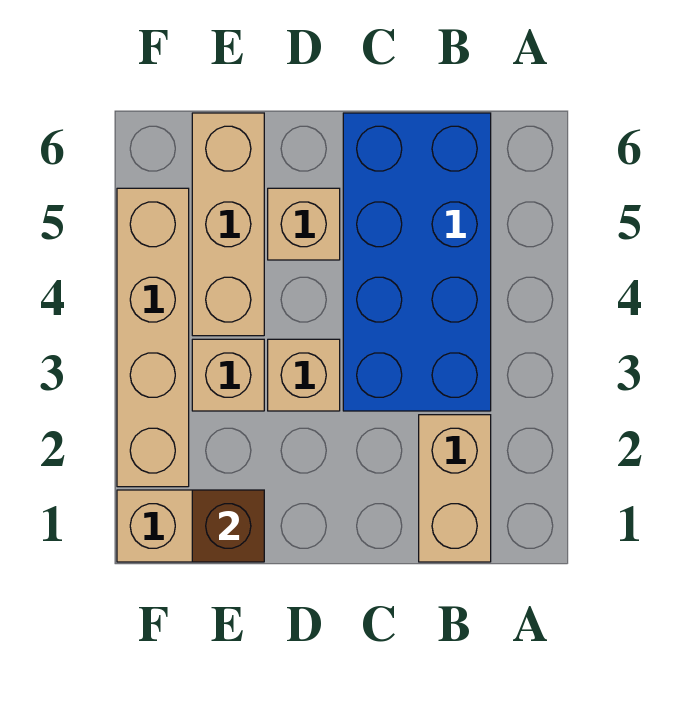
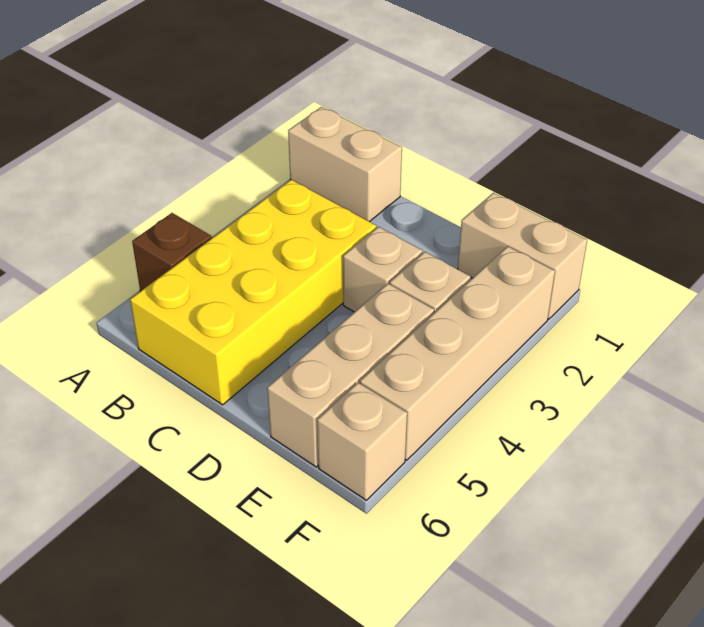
tan brick B1:B2 level 1 -> tan brick A1:B1 level 1
blue brick B3:C6 level 1 -> yellow brick B3:C6 level 1
tan brick D5 level 1 -> tan brick F6 level 1
brown brick E1 level 2 -> brown brick A5 level 1

